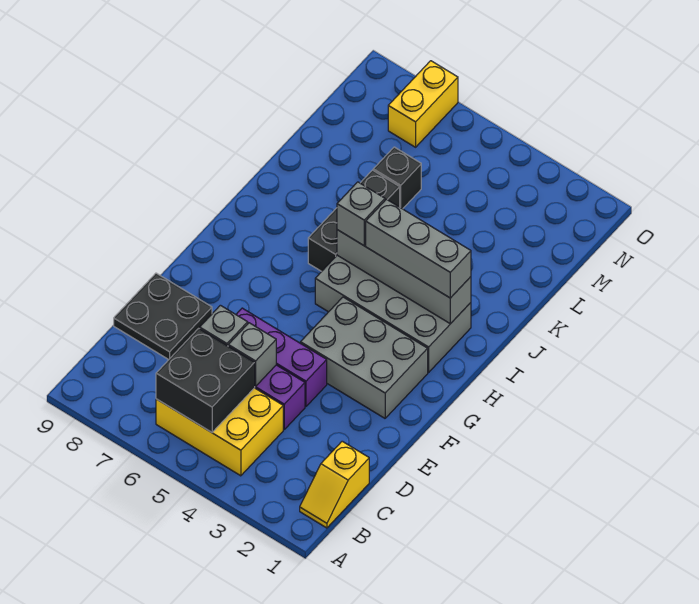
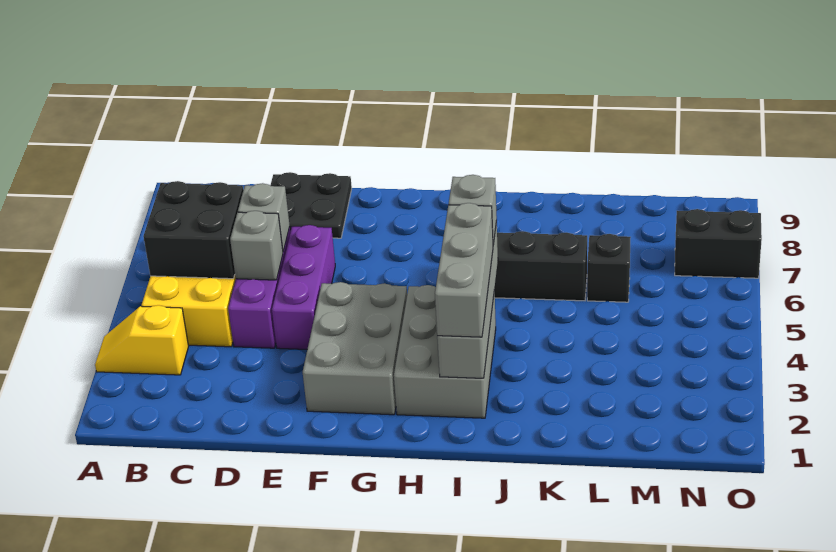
yellow slope B1:C1 level 1 top C -> yellow slope A3:B3 level 1 top B
grey brick H2:I5 level 1 -> grey brick H2:I4 level 1
yellow brick N7:O7 level 1 -> black brick N7:O7 level 1

